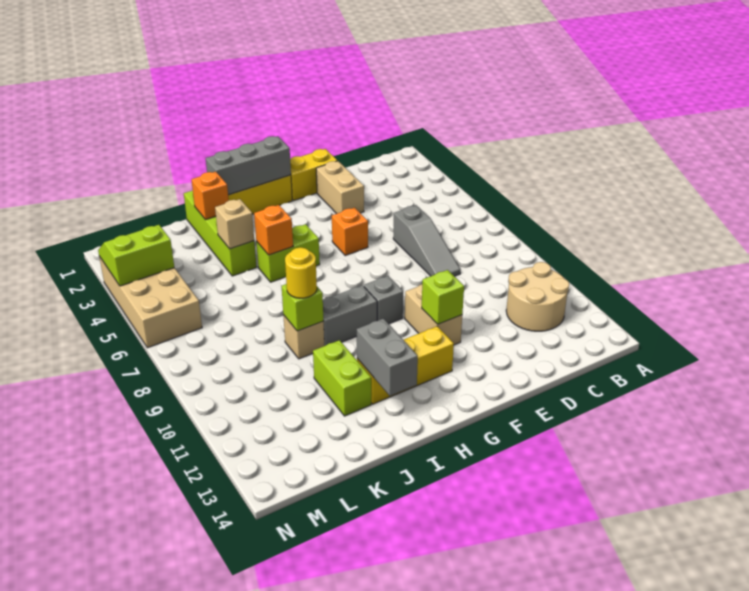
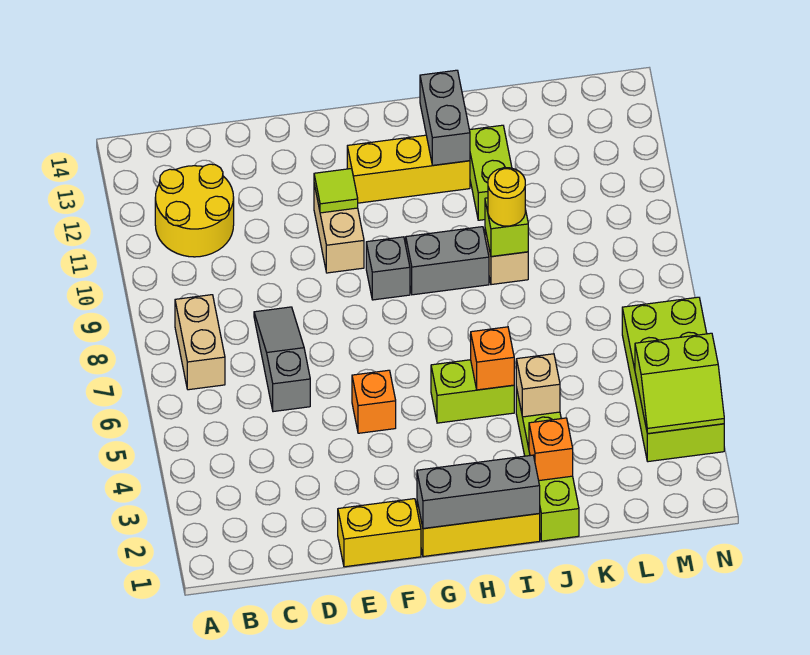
tan round brick B11:C12 level 1 -> yellow round brick B11:C12 level 1
tan brick E2:E3 level 1 -> tan brick B7:B8 level 1
lime brick F11 level 2 -> lime tile F11 level 2
tan brick M3:N6 level 1 -> lime brick M3:N6 level 1

